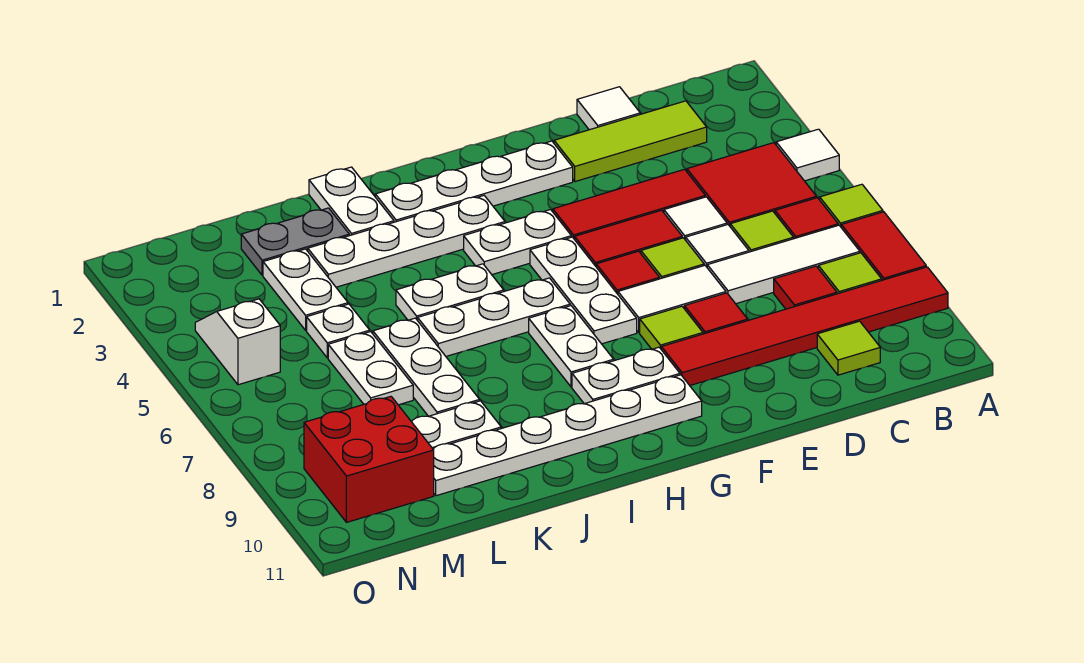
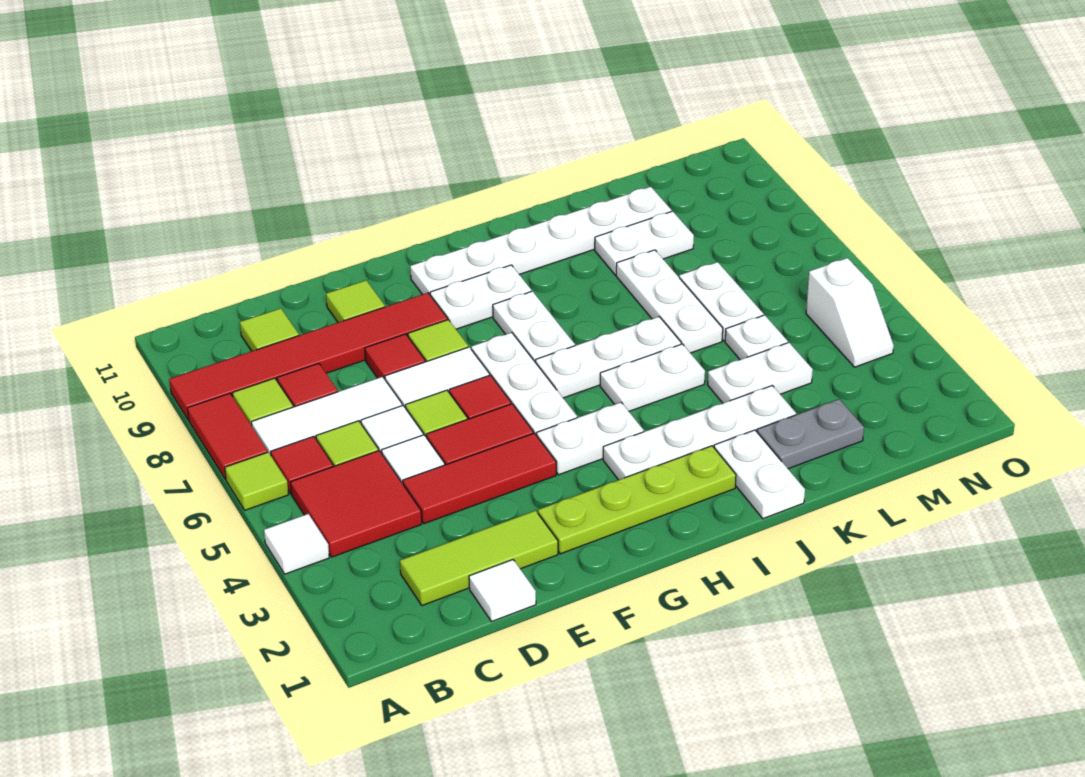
none -> lime tile E10 level 1
white plate F2:I2 level 1 -> lime plate F2:I2 level 1
white plate L3:L4 level 1 -> white plate K4:L4 level 1
red brick M9:N10 level 1 -> none

